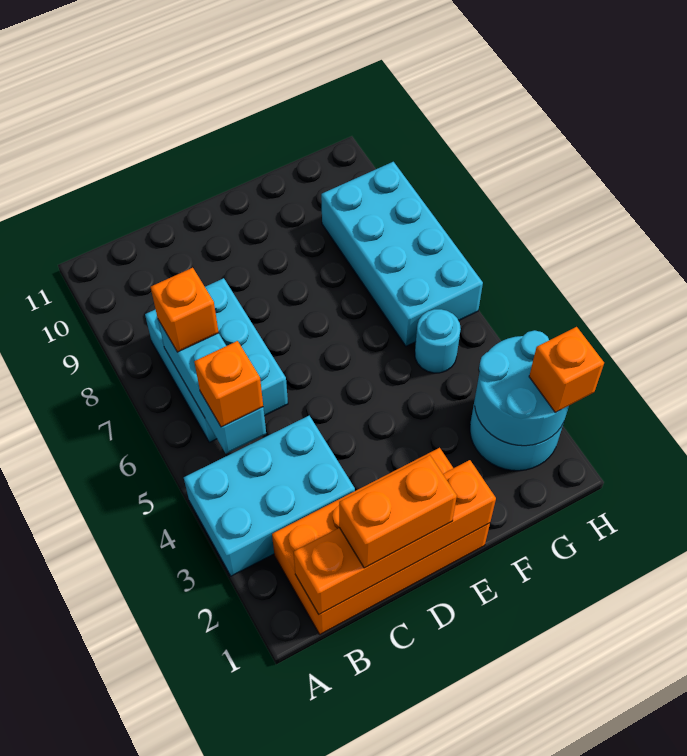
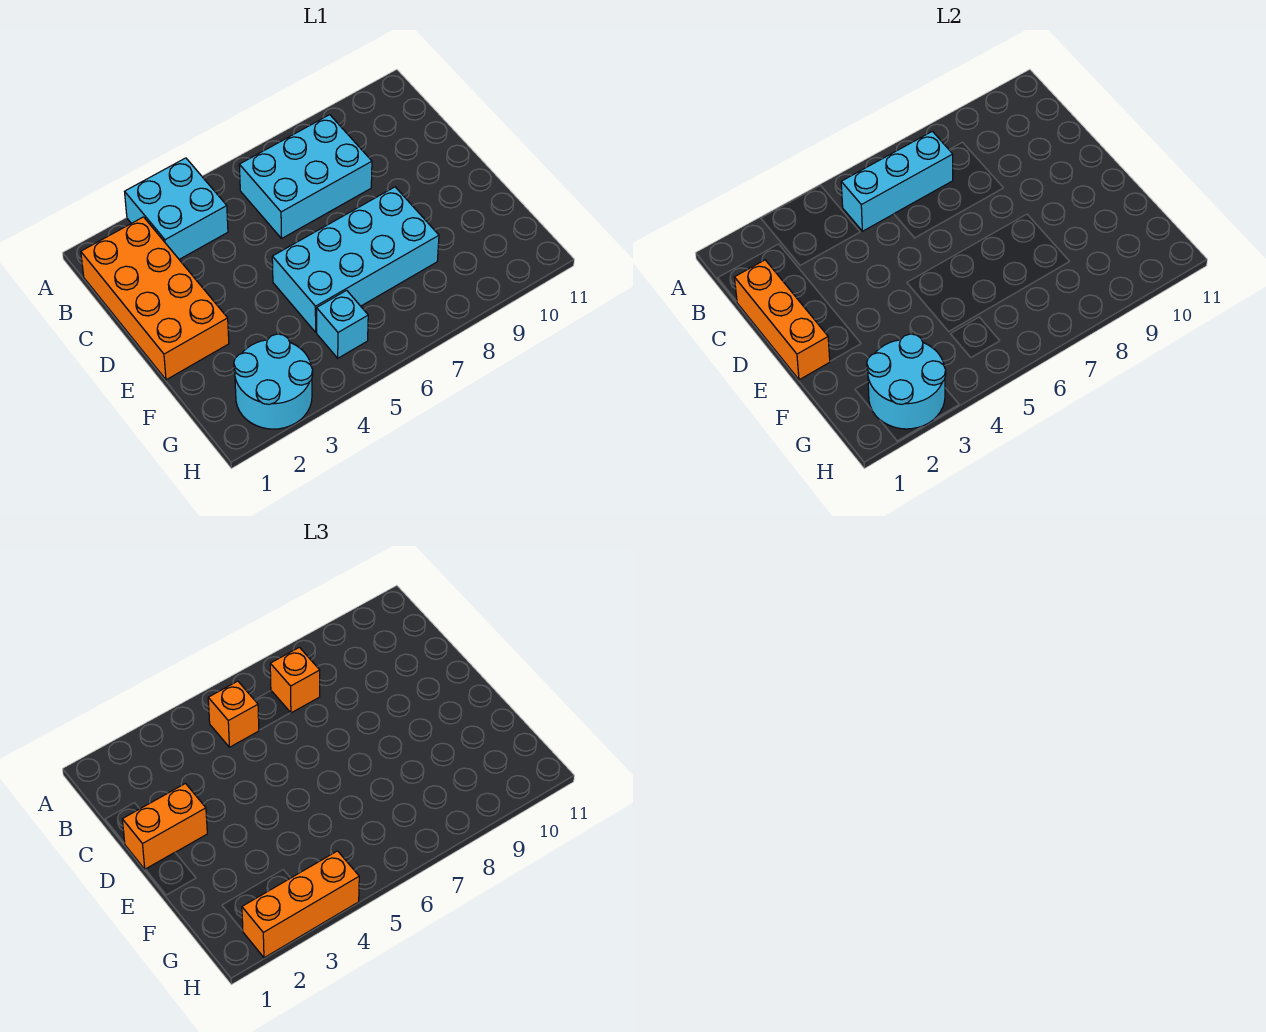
cyan brick A3:C4 level 1 -> cyan brick A3:B4 level 1
orange brick B1:E1 level 2 -> orange brick C1:E1 level 2
orange brick C1:D1 level 3 -> orange brick D1:D2 level 3
cyan round brick G5 level 1 -> cyan brick G5 level 1
cyan brick G6:H9 level 1 -> cyan brick E5:F8 level 1
orange brick H2 level 3 -> orange brick H2:H4 level 3

